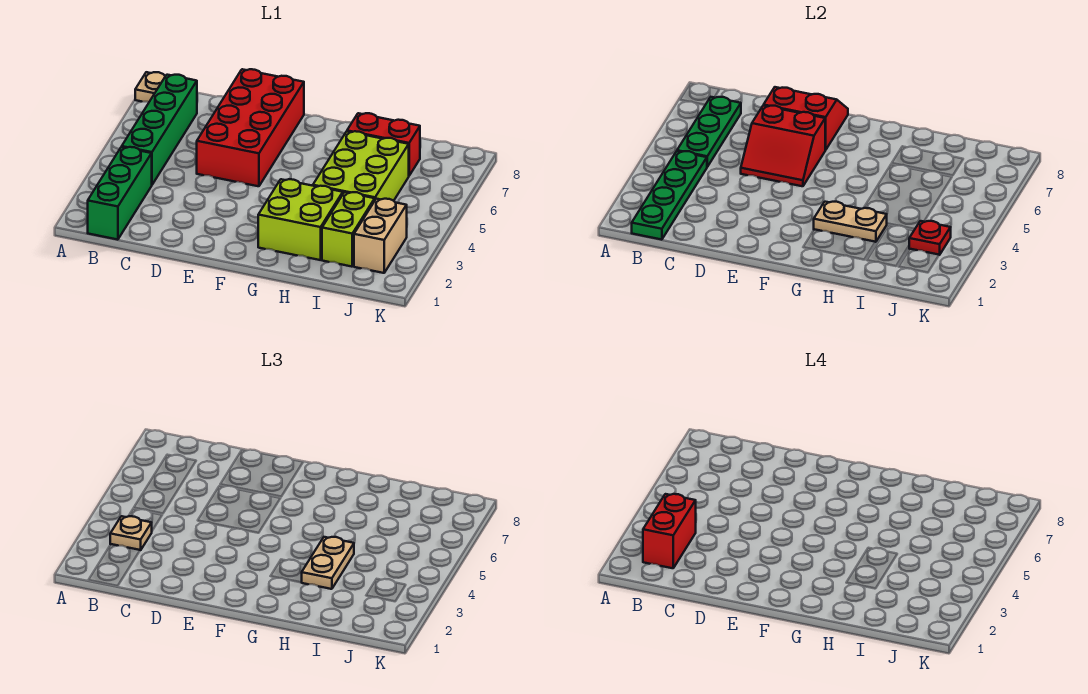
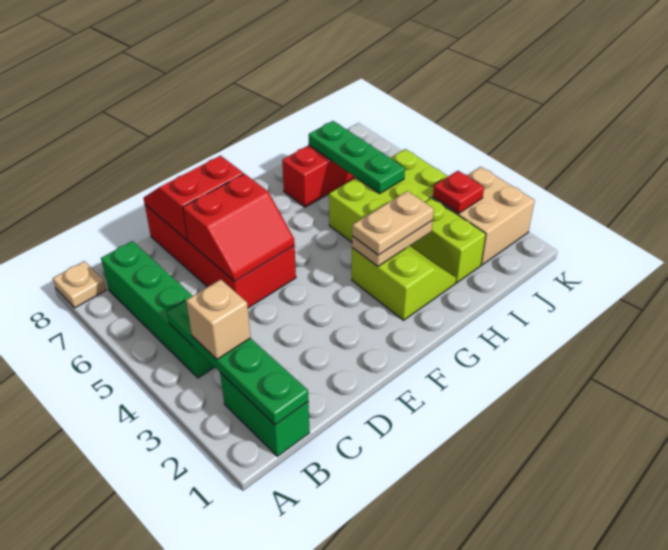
green brick B1:B3 level 1 -> green brick B1:B2 level 1
red brick B2:B3 level 4 -> none
tan plate B3 level 3 -> tan brick B3 level 3
green plate B5:B7 level 2 -> green plate I5:I7 level 2
lime brick G2:H3 level 1 -> lime slope G2:H3 level 1 top G
tan plate H3:H4 level 3 -> tan plate G3:H3 level 3
lime brick H4:I6 level 1 -> lime brick H4:J5 level 1
tan brick J2:J3 level 1 -> tan brick J2:K3 level 1

